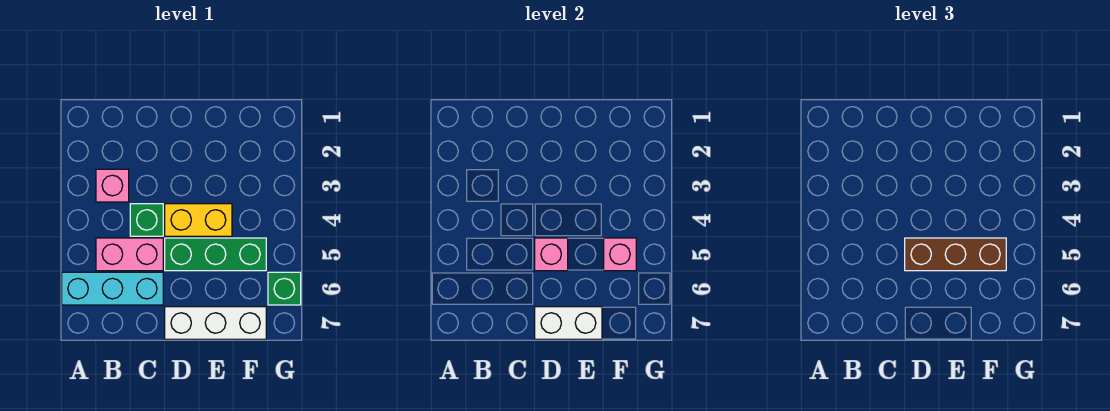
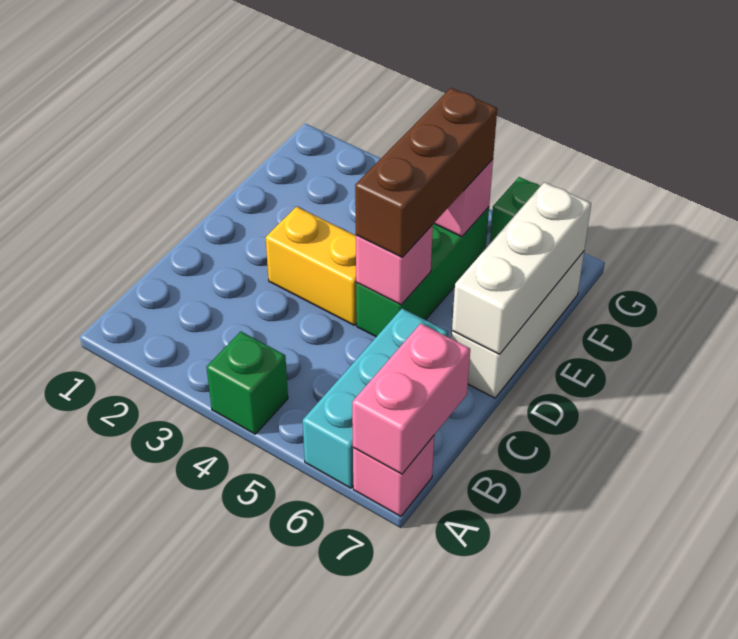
pink brick B3 level 1 -> pink brick A7 level 1
pink brick B5:C5 level 1 -> pink brick A7:B7 level 2
green brick C4 level 1 -> green brick A4 level 1
yellow brick D4:E4 level 1 -> yellow brick D3:D4 level 1
white brick D7:E7 level 2 -> white brick D7:F7 level 2

